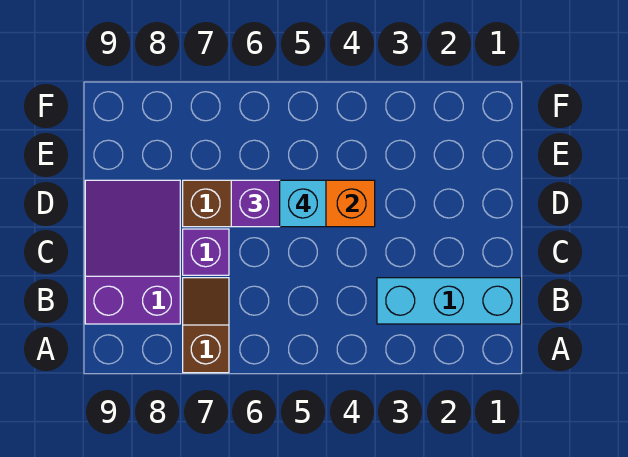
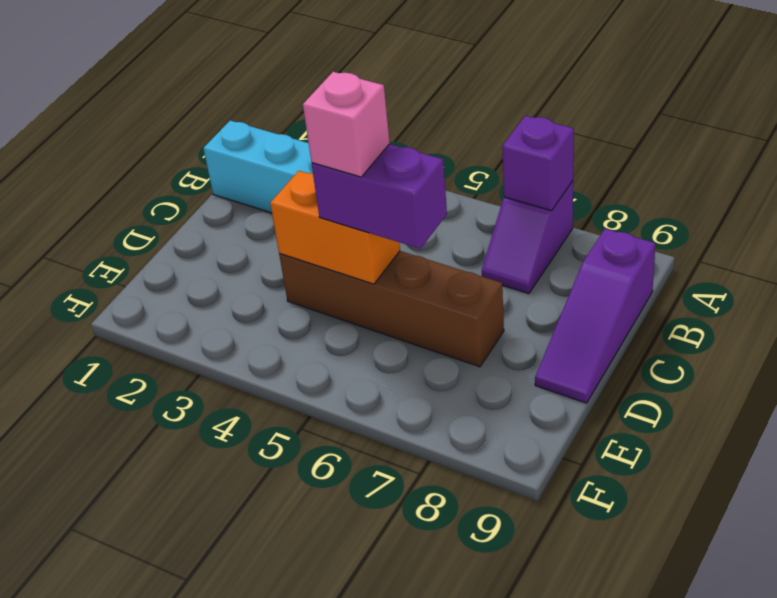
brown slope A7:B7 level 1 top A -> purple slope A7:B7 level 1 top A
purple slope B8:D9 level 1 top B -> purple slope B9:D9 level 1 top B
purple brick C7 level 1 -> purple brick A7 level 2
cyan brick D5 level 4 -> pink brick D5 level 4

